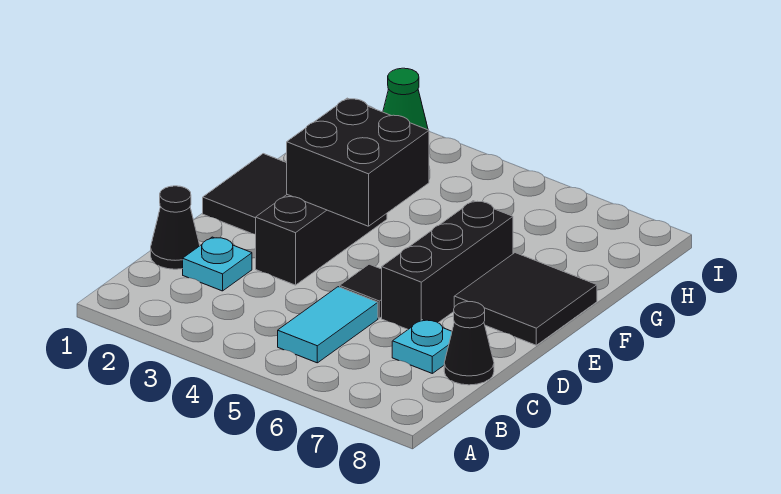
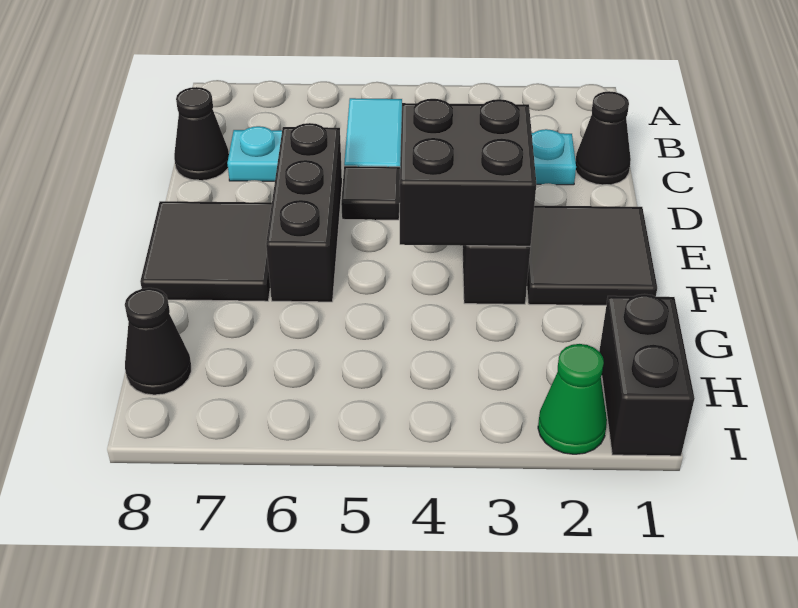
none -> black brick H1:I1 level 1
none -> black cone H8 level 1

